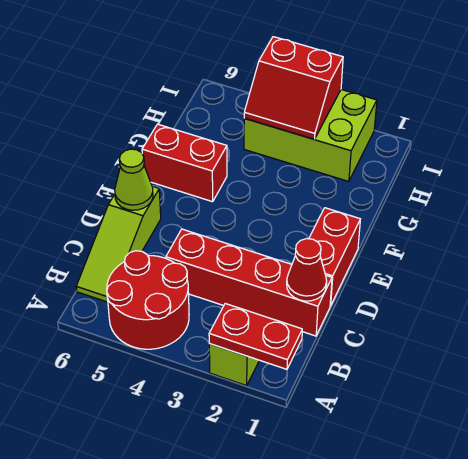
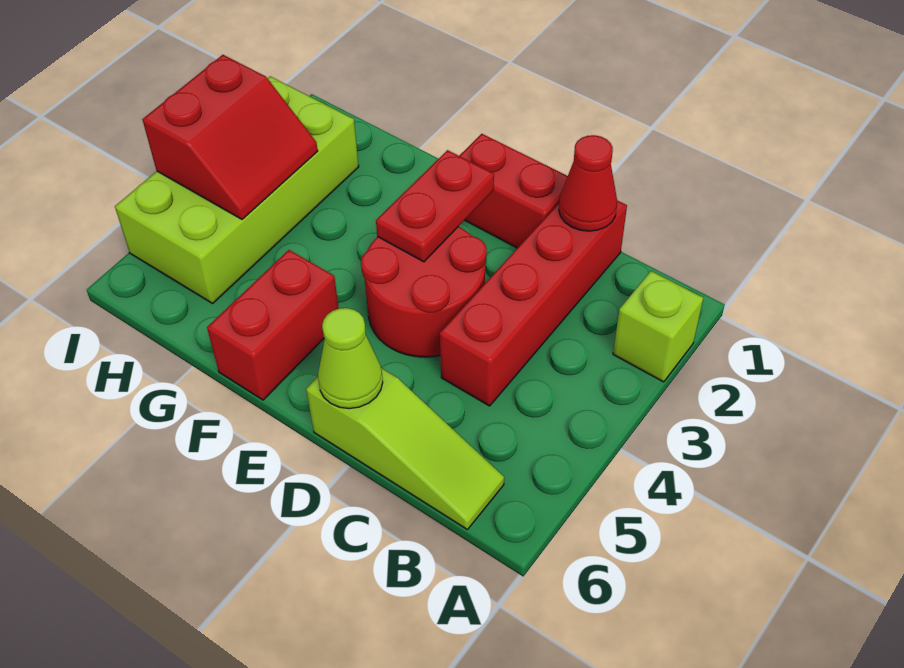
red plate A1:A2 level 2 -> red plate E2:E3 level 2
red round brick A4:B5 level 1 -> red round brick D3:E4 level 1
lime brick H2:I4 level 1 -> lime brick H2:I5 level 1

